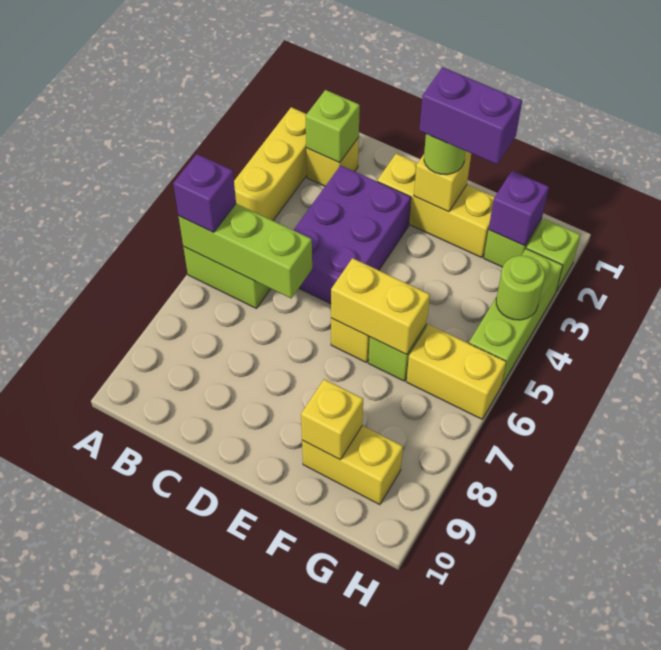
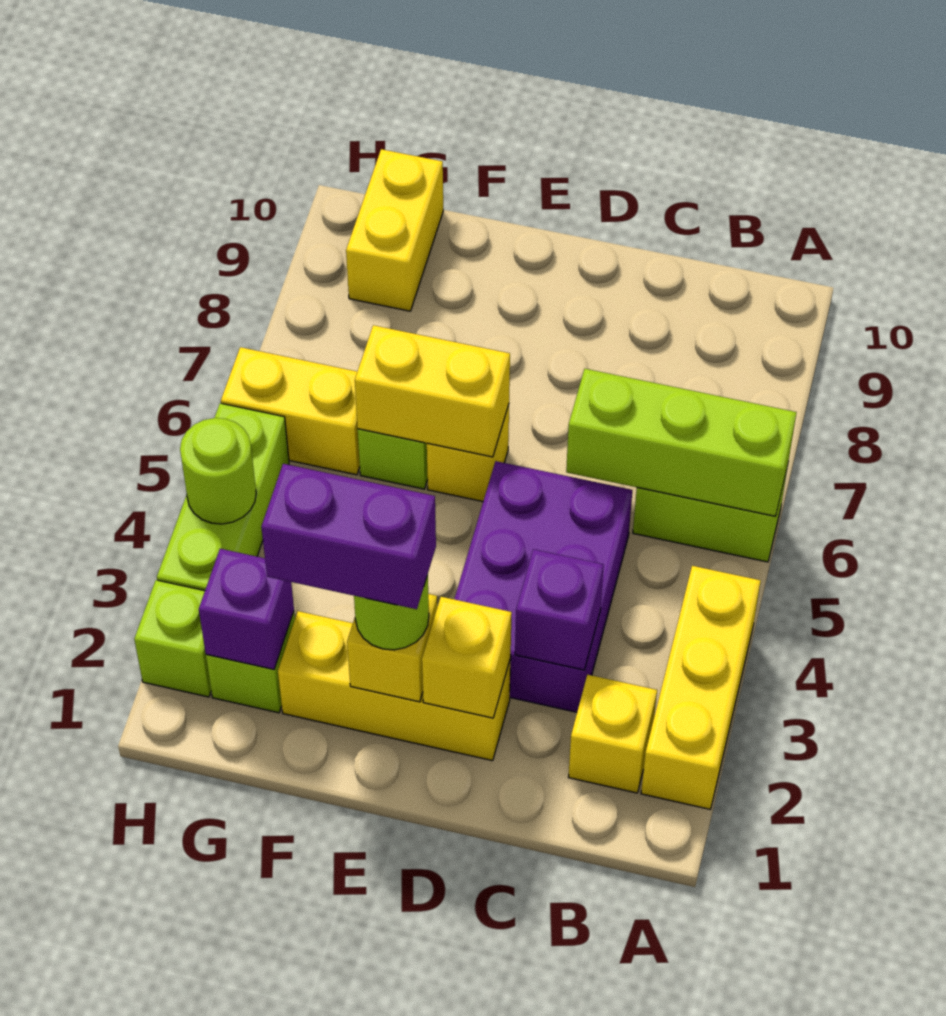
purple brick A6 level 3 -> purple brick C3 level 2
lime brick B2 level 2 -> none
yellow brick F9:G9 level 1 -> yellow brick G9:G10 level 1
yellow brick F9 level 2 -> yellow brick D2 level 2

